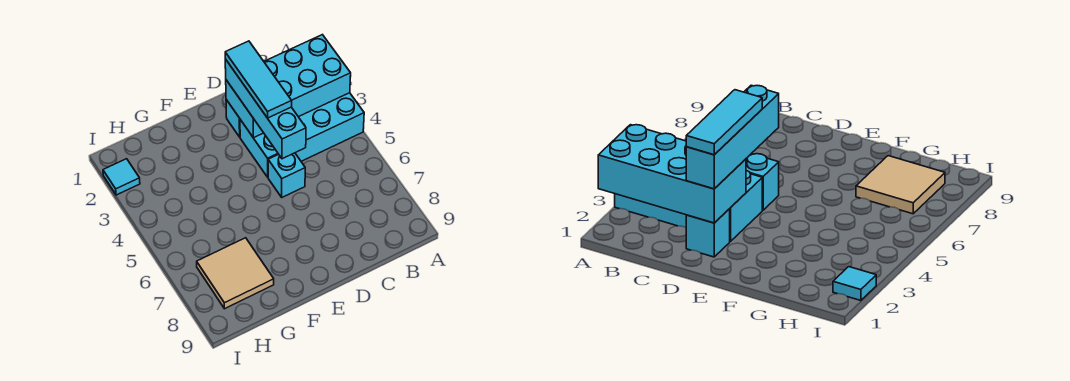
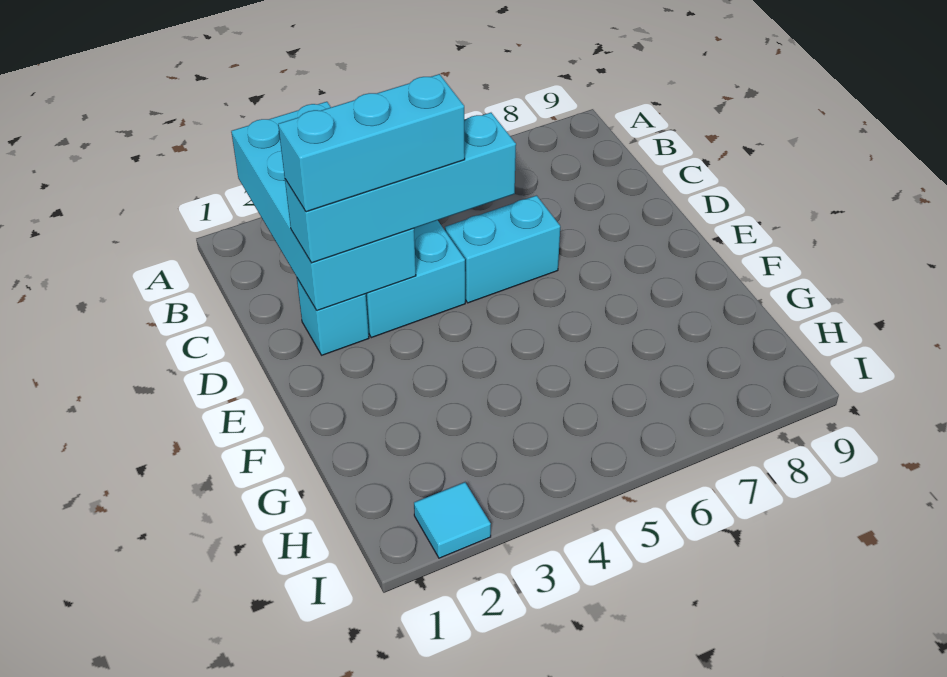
cyan tile D2:D4 level 4 -> cyan brick D2:D4 level 4
cyan brick D5 level 1 -> cyan brick D5:D6 level 1
tan tile G7:H8 level 1 -> none

